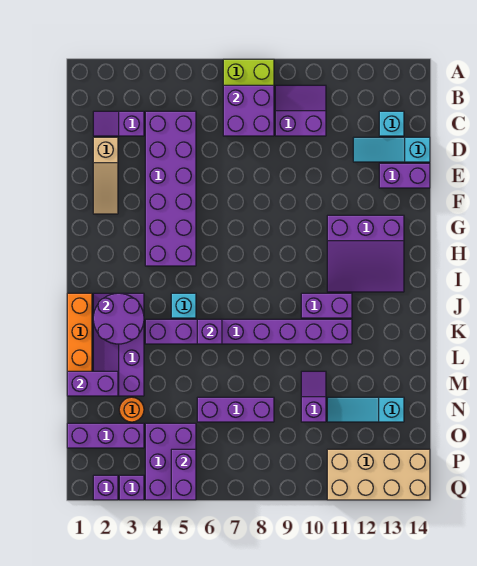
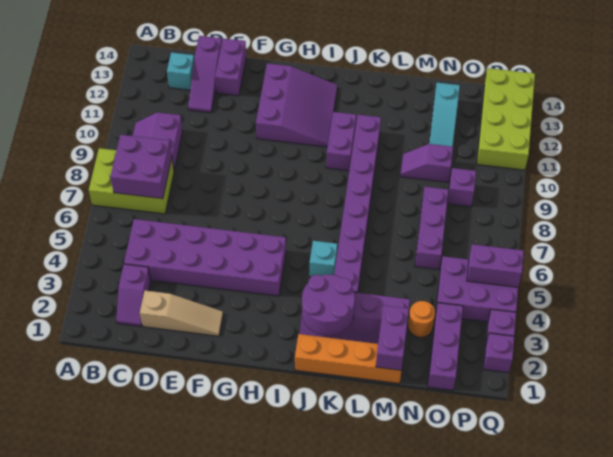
cyan slope D12:D14 level 1 top 14 -> purple slope D12:D14 level 1 top 14
purple brick K6 level 2 -> purple brick O9 level 1
tan brick P11:Q14 level 1 -> lime brick P11:Q14 level 1

